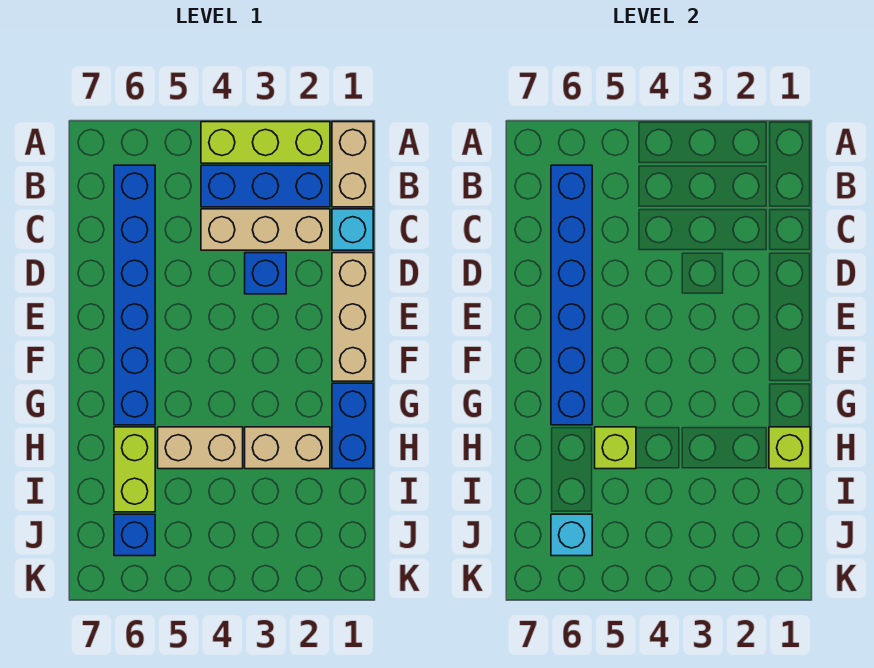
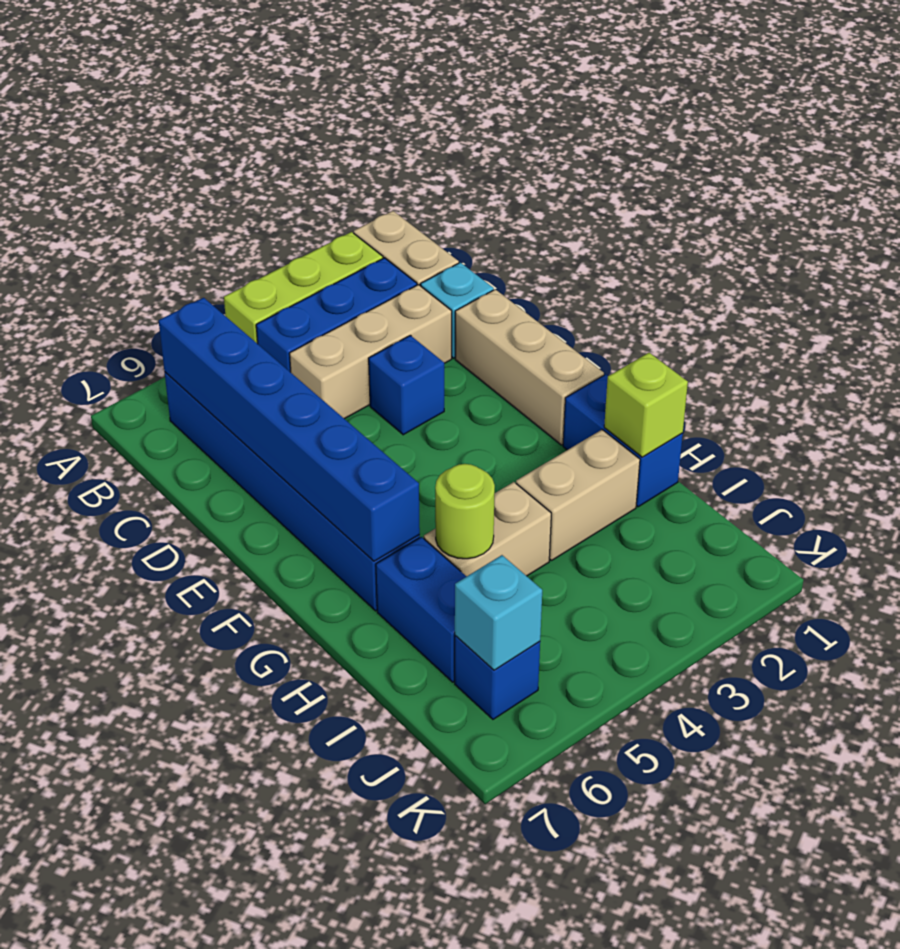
lime brick H5 level 2 -> lime round brick H5 level 2
lime brick H6:I6 level 1 -> blue brick H6:I6 level 1

